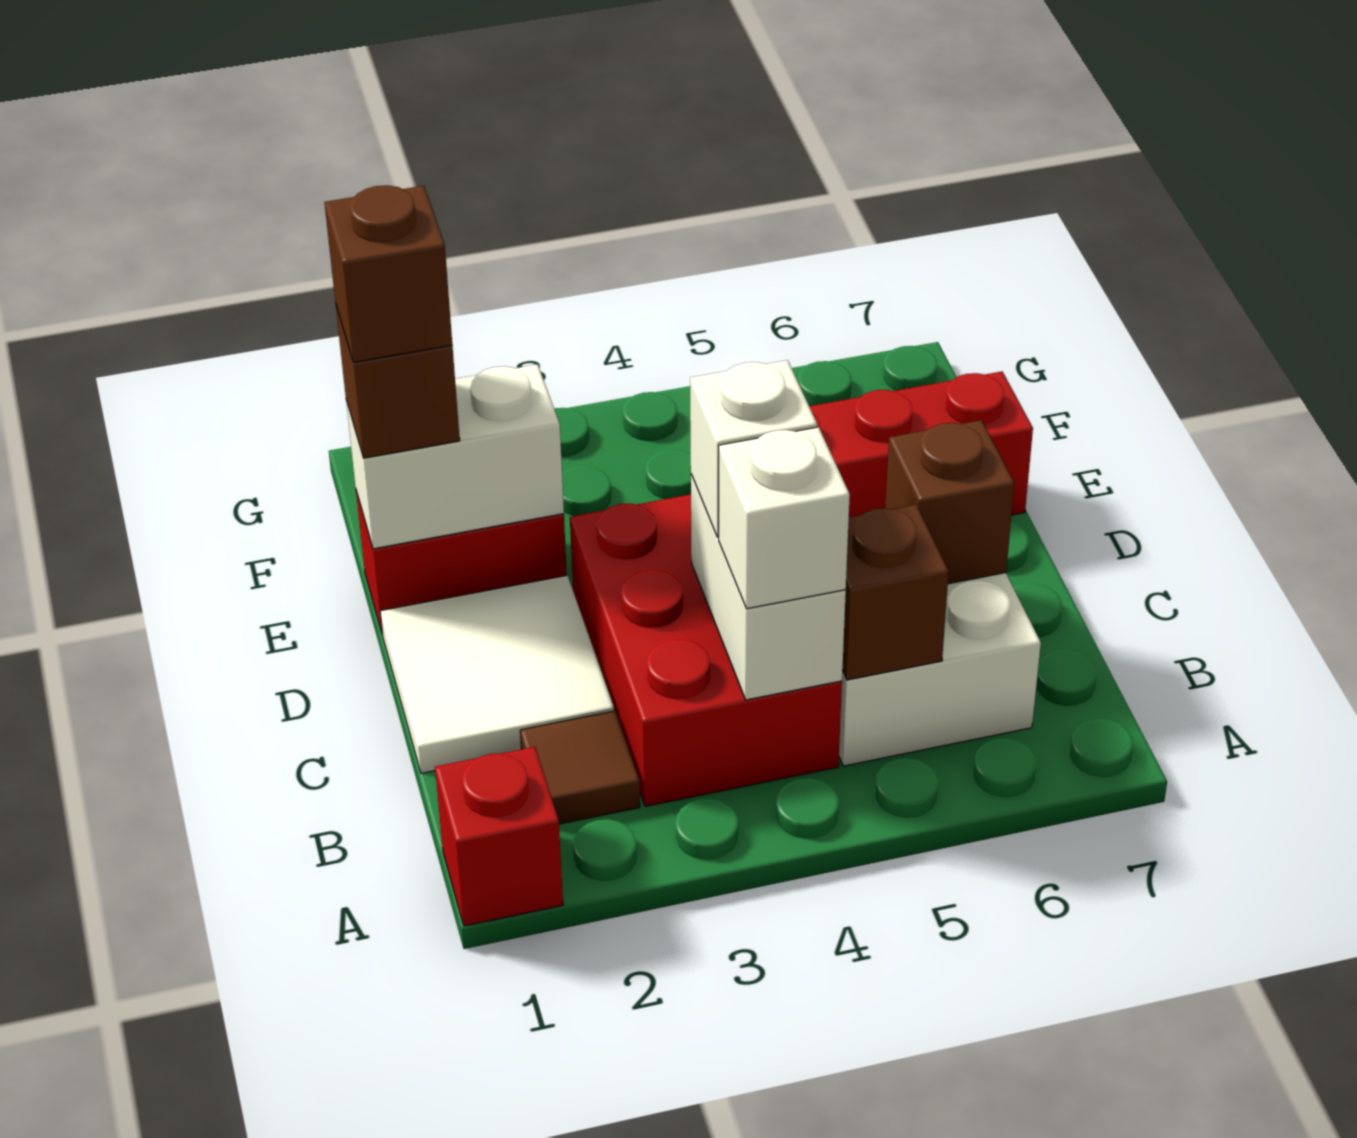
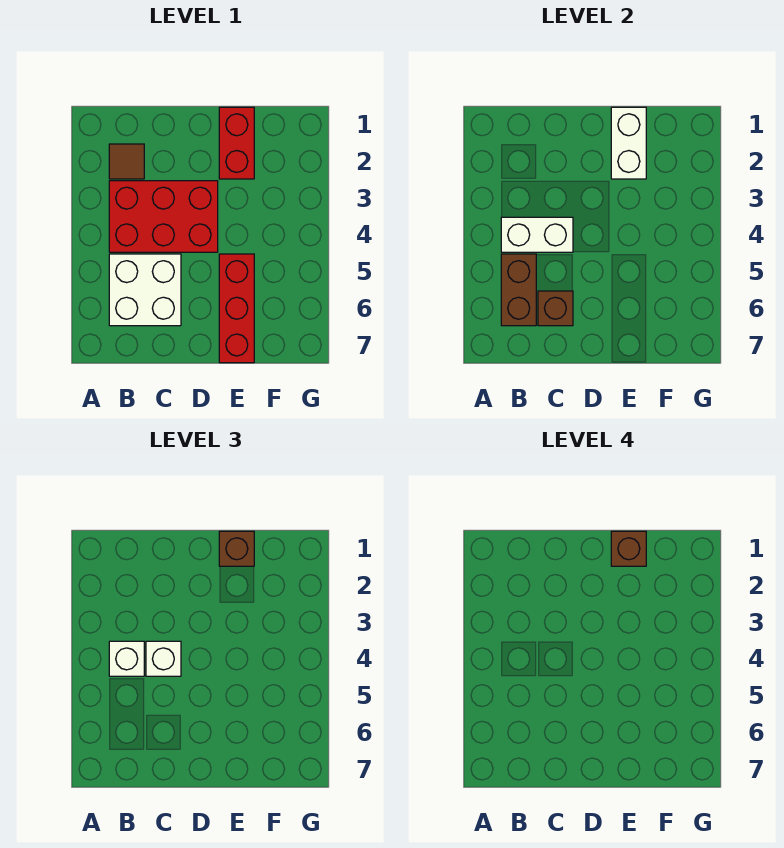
red brick A1 level 1 -> none
brown brick B5 level 2 -> brown brick B5:B6 level 2
white tile C1:D2 level 1 -> none

